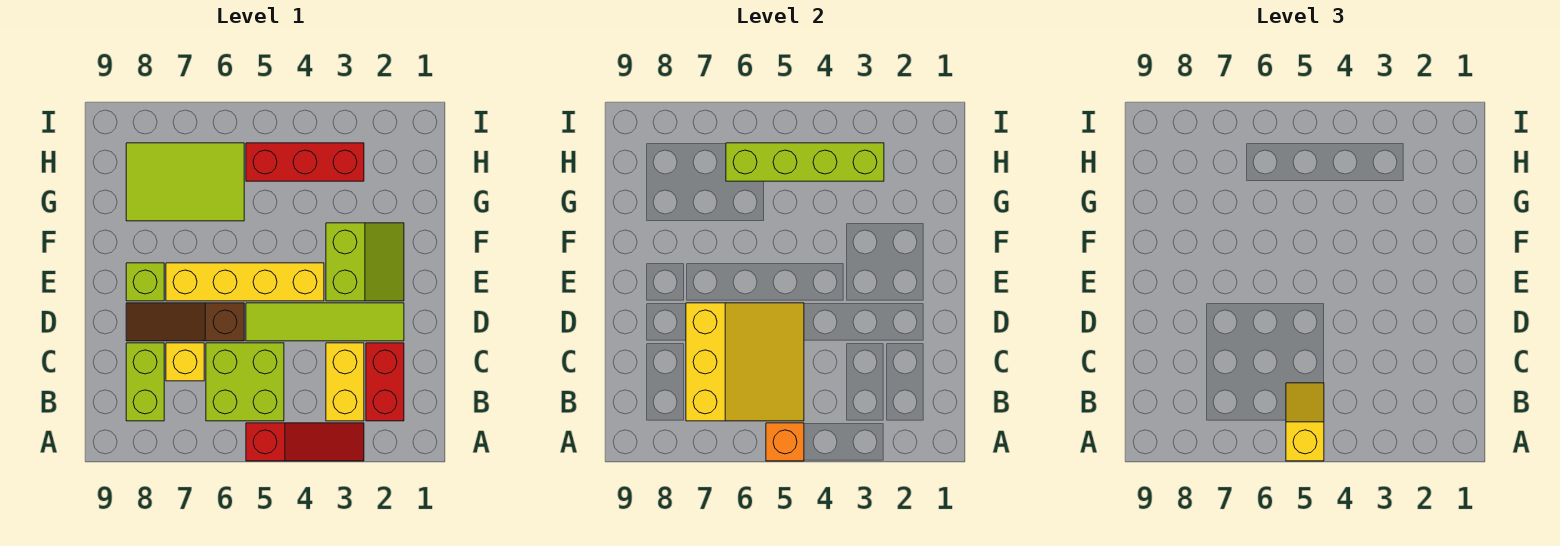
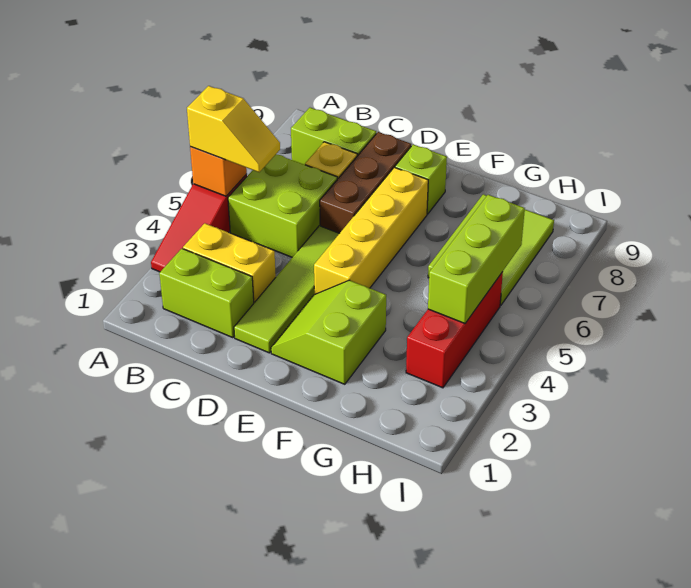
red brick B2:C2 level 1 -> lime brick B2:C2 level 1
yellow slope B5:D7 level 2 top 7 -> none
brown slope D6:D8 level 1 top 6 -> brown brick D6:D8 level 1
lime slope E2:F3 level 1 top 3 -> lime slope E2:F3 level 1 top F
lime brick H3:H6 level 2 -> lime brick H4:H6 level 2

